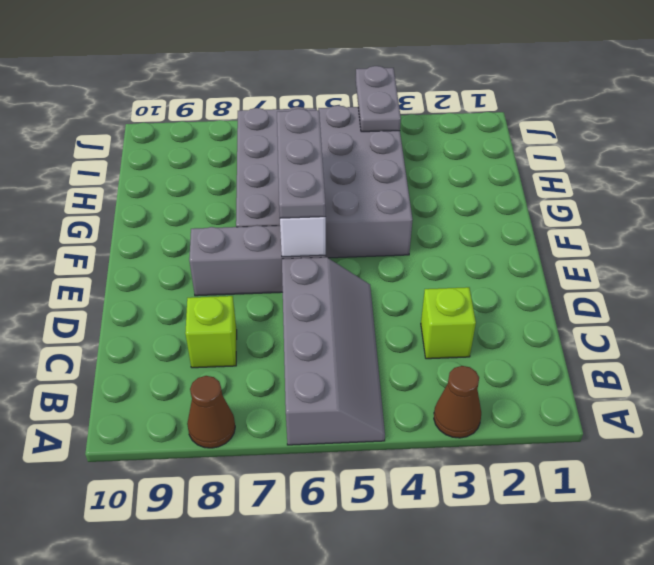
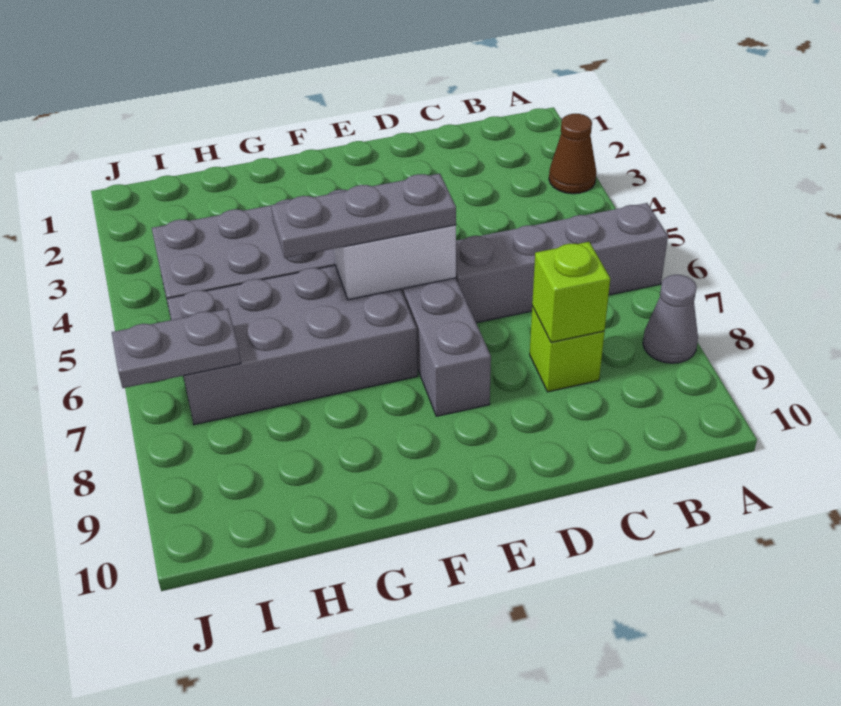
brown cone A8 level 1 -> grey cone A8 level 1
lime brick C3 level 1 -> lime brick C8 level 2
grey plate I4:J4 level 2 -> grey plate I7:J7 level 2

